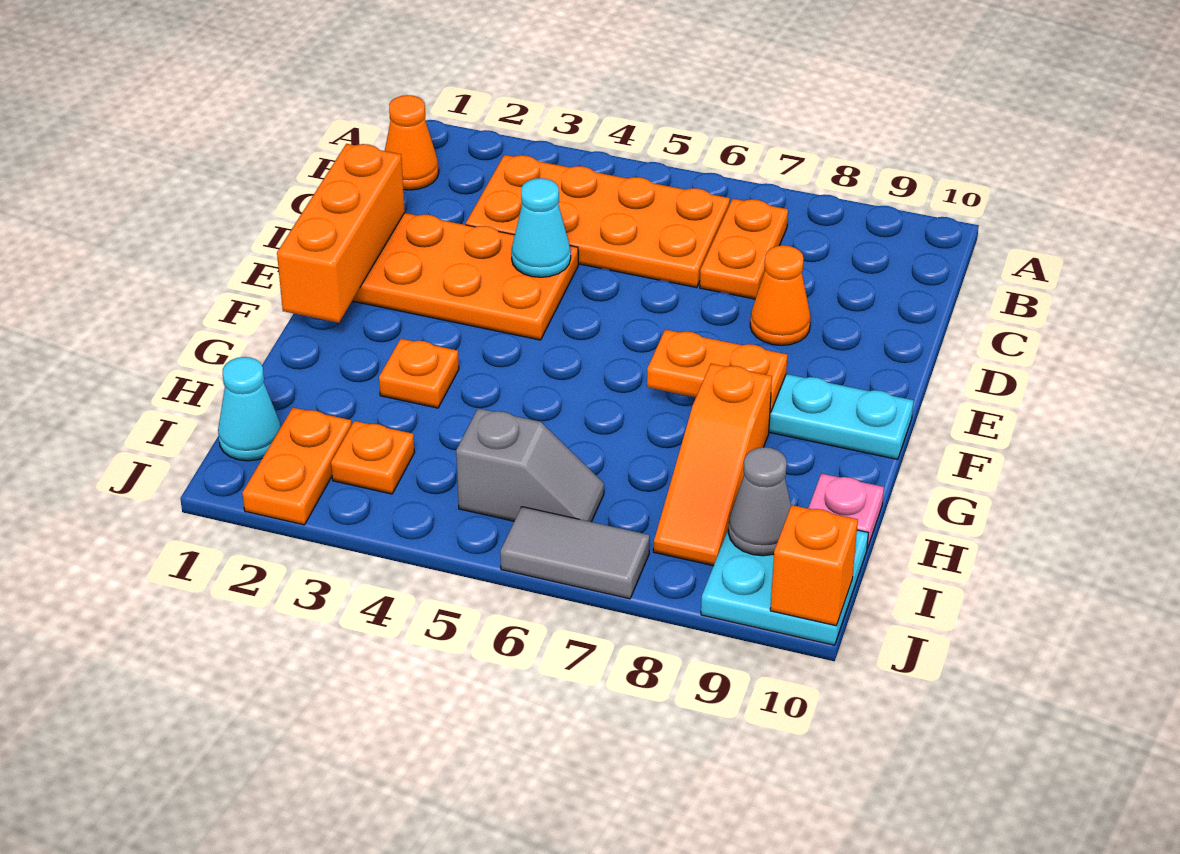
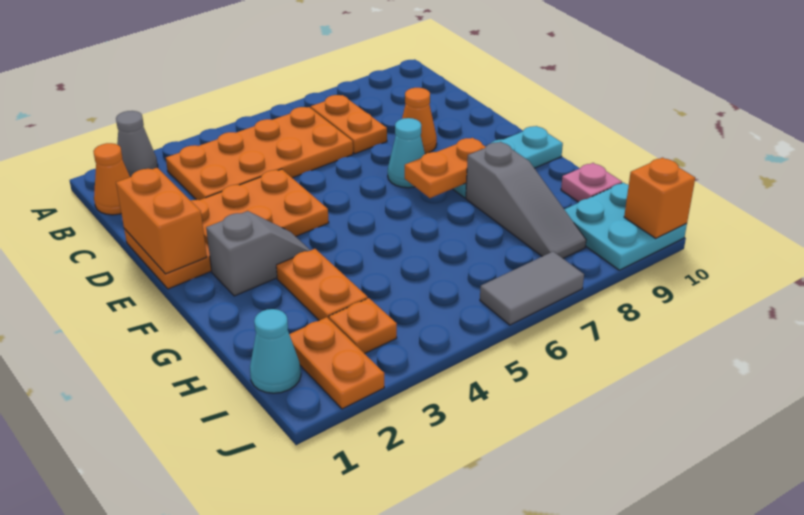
orange brick D1:F1 level 2 -> orange brick D1:E1 level 2
cyan cone D4 level 2 -> cyan cone E7 level 1
orange plate G3 level 1 -> orange plate G3:H3 level 1
orange slope G8:I8 level 1 top G -> grey slope G8:I8 level 1 top G
grey slope I5:I6 level 1 top 5 -> grey slope F2:F3 level 1 top 2
grey cone I9 level 2 -> grey cone A2 level 1

